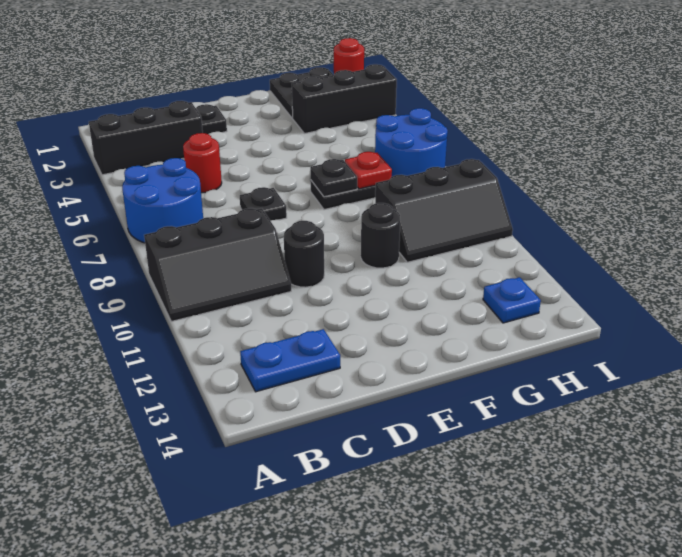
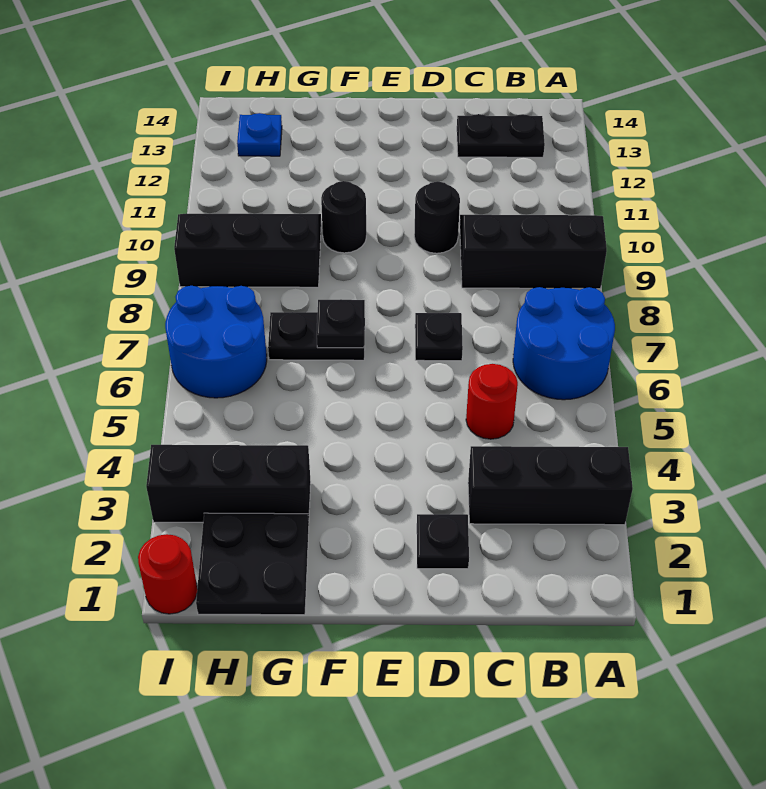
blue plate B13:C13 level 1 -> black plate B13:C13 level 1
red plate G7 level 2 -> none

